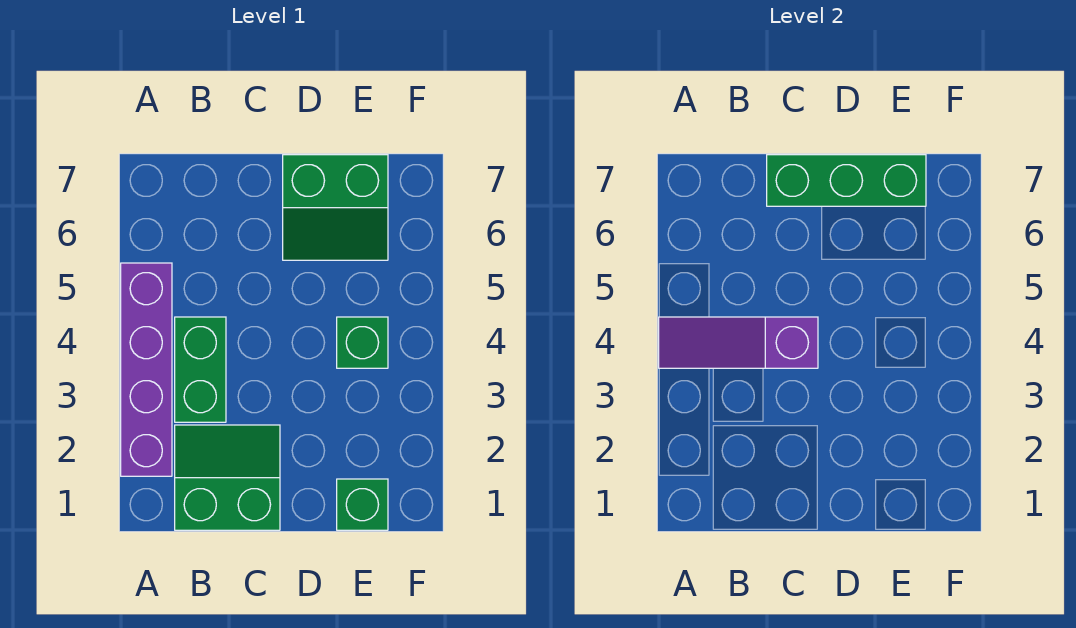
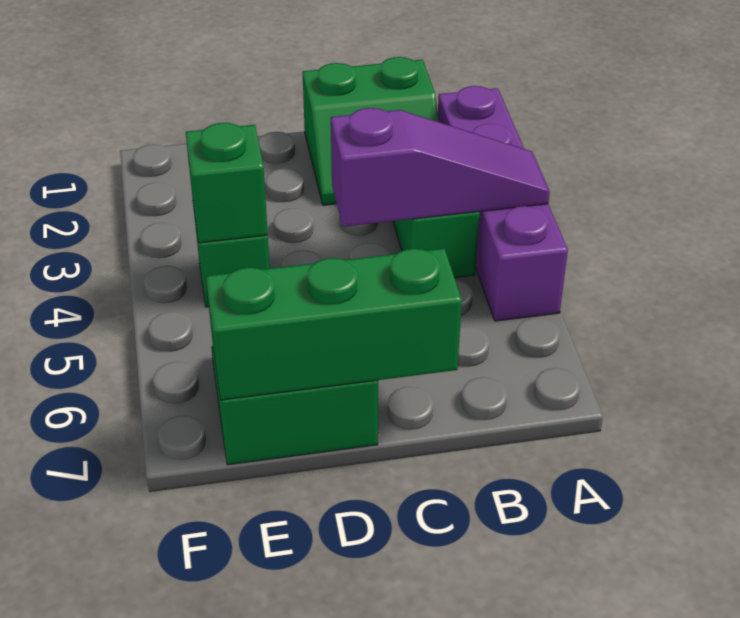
green brick E1 level 1 -> green brick E4 level 2

